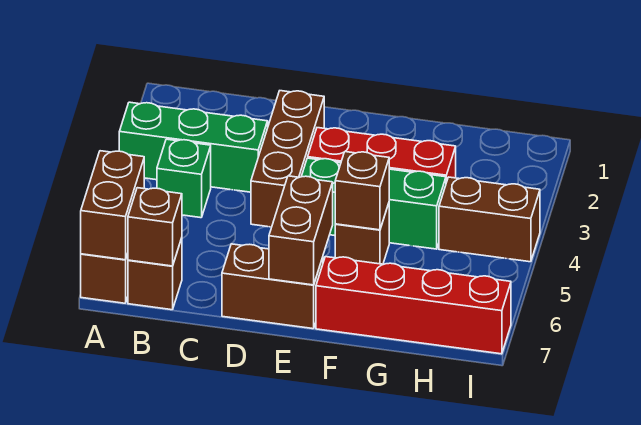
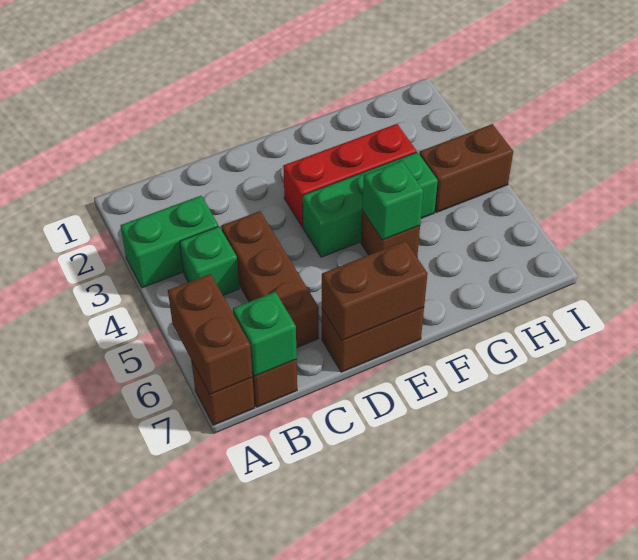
green brick A3:C3 level 1 -> green brick A3:B3 level 1
brown brick B7 level 2 -> green brick B7 level 2
brown brick D2:D4 level 1 -> brown brick C4:C6 level 1
brown brick E6:E7 level 2 -> brown brick D7:E7 level 2
brown brick F5 level 2 -> green brick F5 level 2
red brick F7:I7 level 1 -> none

